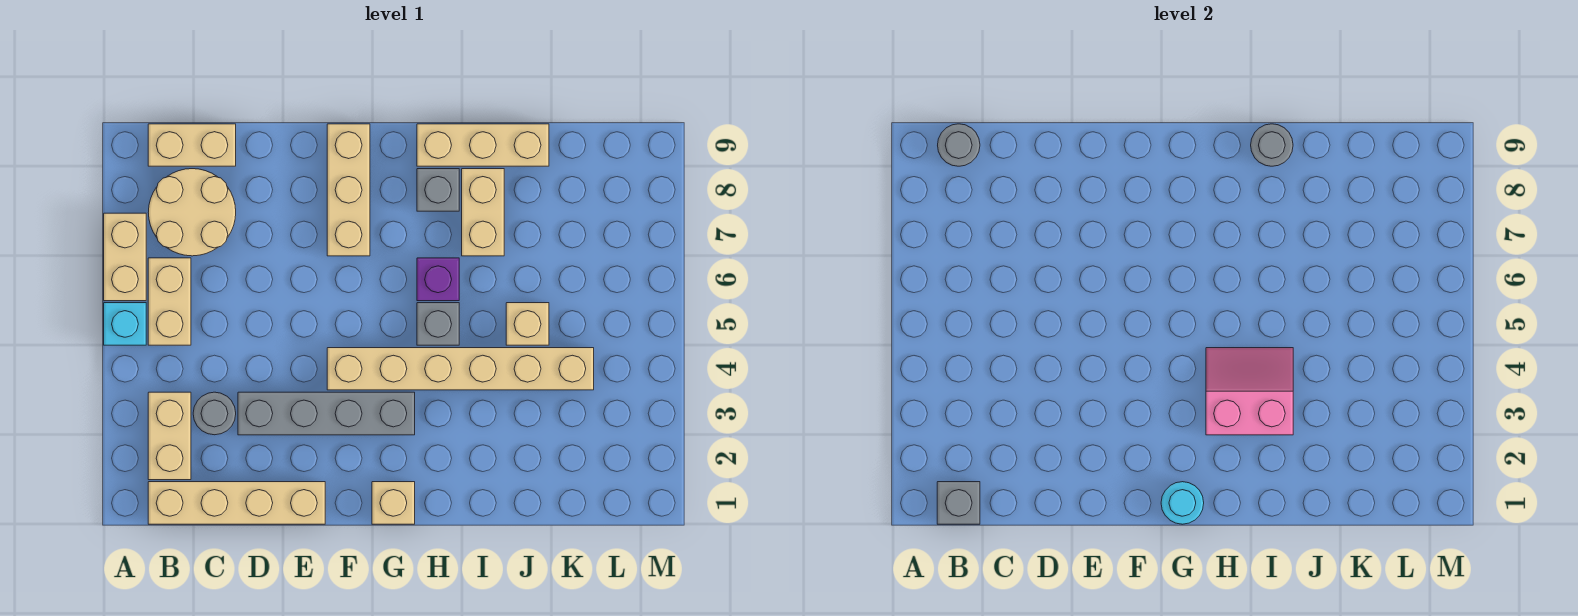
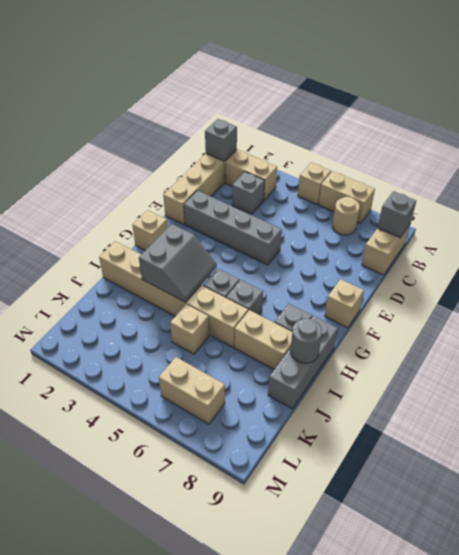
cyan brick A5 level 1 -> tan brick A5 level 1
tan brick B5:B6 level 1 -> tan brick L6:L7 level 1
tan round brick B7:C8 level 1 -> tan round brick B7 level 1
grey round brick B9 level 2 -> grey brick B9 level 2
grey round brick C3 level 1 -> grey brick C3 level 1
grey brick D3:G3 level 1 -> grey brick E2:E5 level 1
tan brick F4:K4 level 1 -> tan brick I1:I6 level 1
tan brick F7:F9 level 1 -> tan brick F9 level 1
cyan round brick G1 level 2 -> none
pink slope H3:I4 level 2 top 3 -> grey slope H3:I4 level 2 top 3
purple brick H6 level 1 -> grey brick H6 level 1
tan brick H9:J9 level 1 -> grey brick H9:J9 level 1

